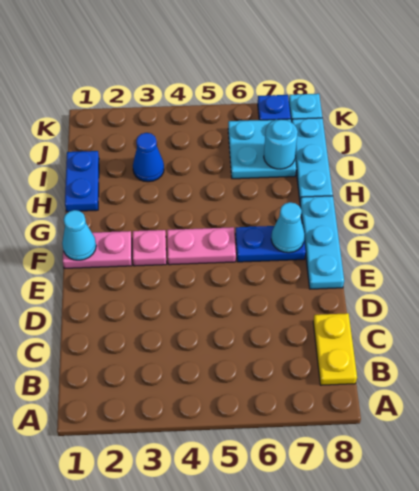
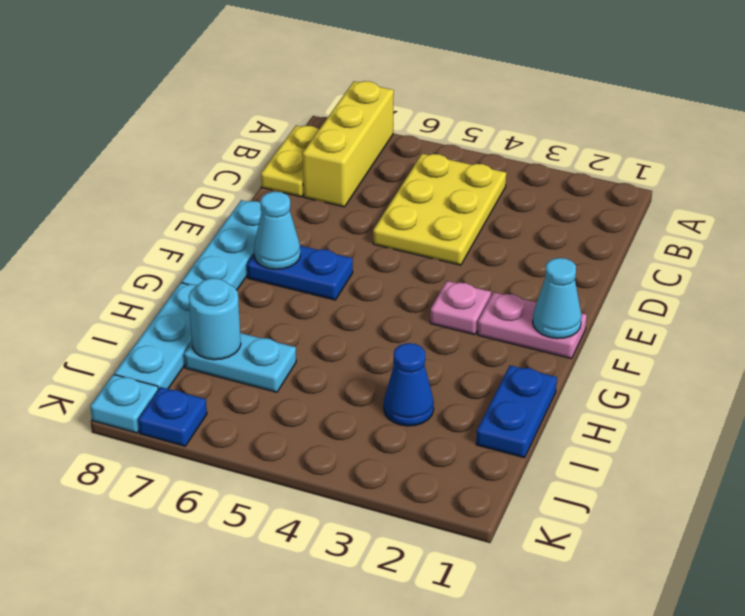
none -> yellow brick A7:C7 level 1
none -> yellow plate B4:D5 level 1
pink plate F4:F5 level 1 -> none
cyan plate I6:J7 level 1 -> cyan plate I6:I7 level 1

